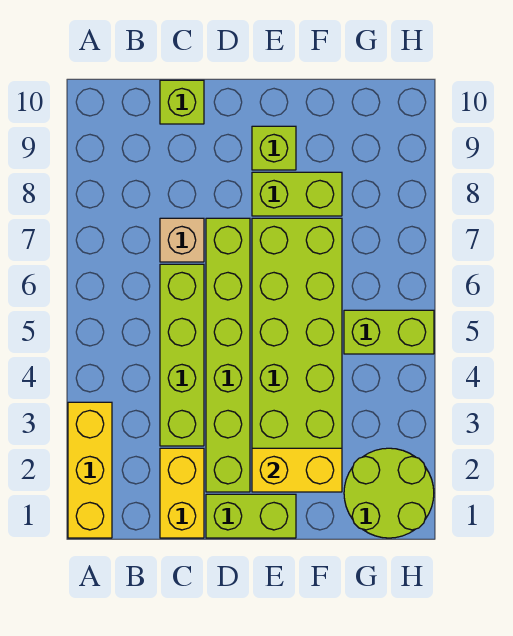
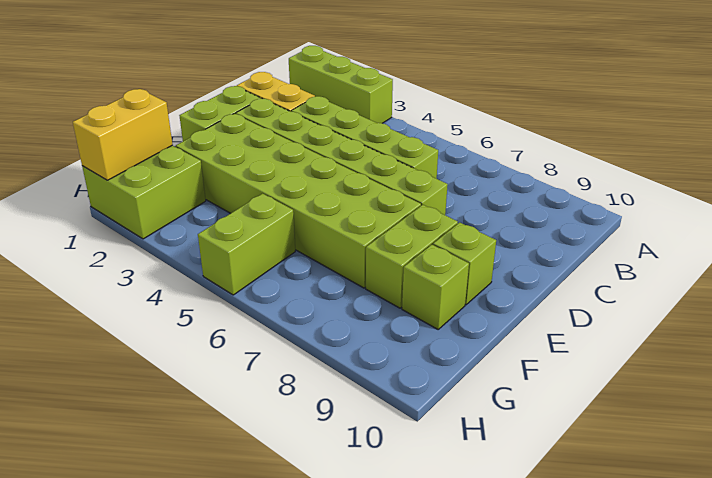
yellow brick A1:A3 level 1 -> lime brick A1:A3 level 1
tan brick C7 level 1 -> none
lime brick C10 level 1 -> lime brick F9 level 1
yellow brick E2:F2 level 2 -> yellow brick G1:H1 level 2
lime round brick G1:H2 level 1 -> lime brick G1:H2 level 1

